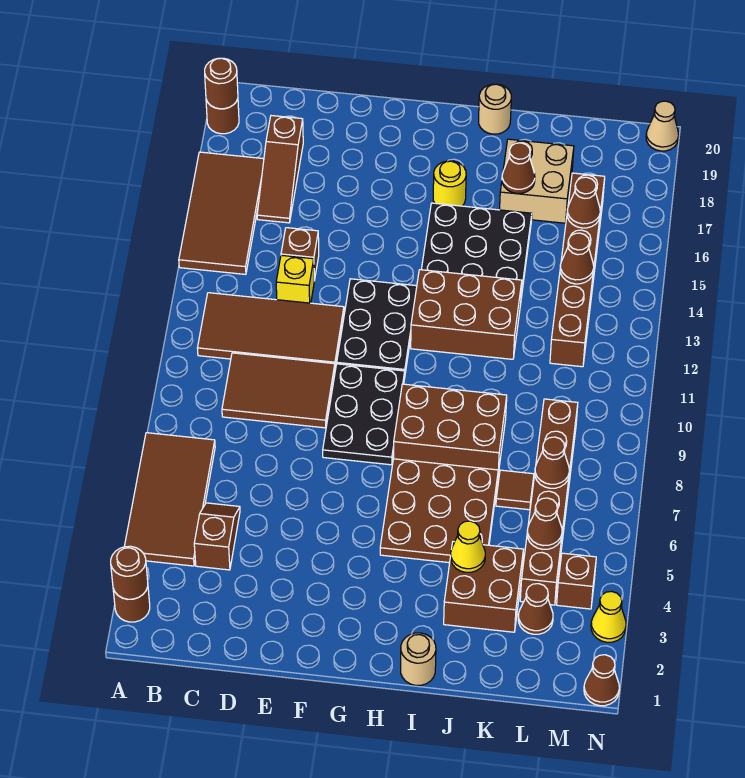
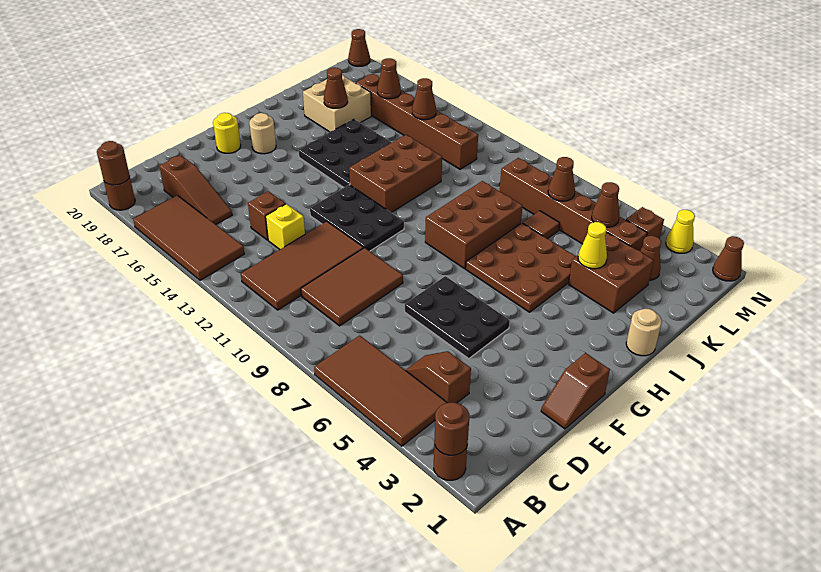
none -> brown slope E1:F1 level 1 top F
black plate F8:G10 level 1 -> black plate E5:F7 level 1
yellow round brick H17 level 1 -> yellow round brick F19 level 1
tan round brick I20 level 1 -> tan round brick G18 level 1
tan cone N20 level 1 -> brown cone N20 level 1

